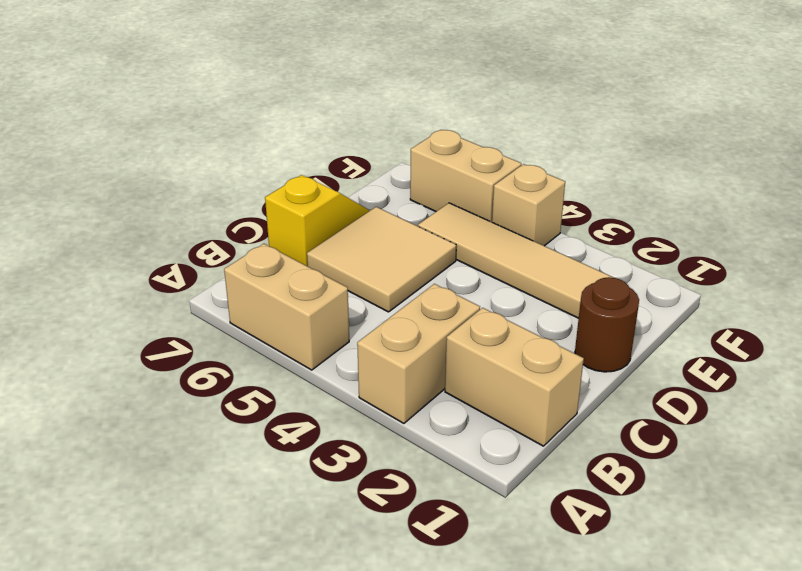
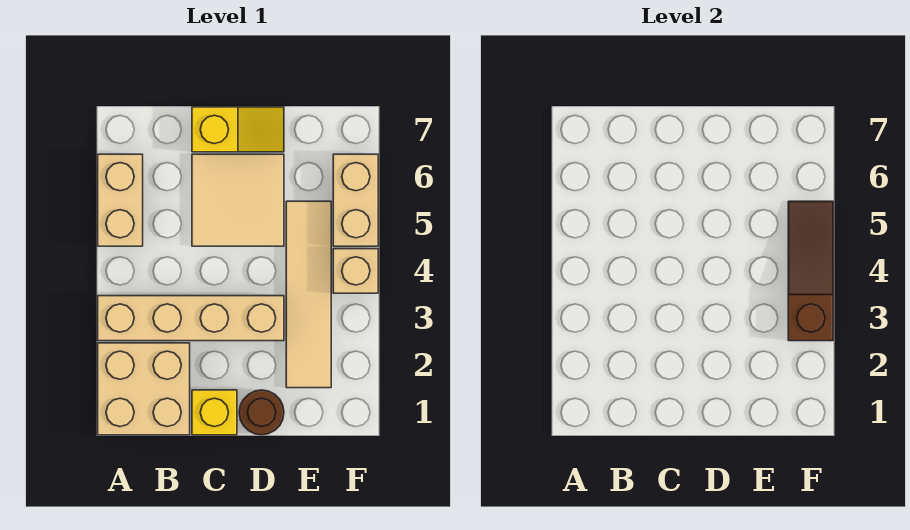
tan brick A3:B3 level 1 -> tan brick A3:D3 level 1
tan brick B1:B2 level 1 -> tan brick A1:B2 level 1
none -> yellow brick C1 level 1
none -> brown slope F3:F5 level 2 top 3

